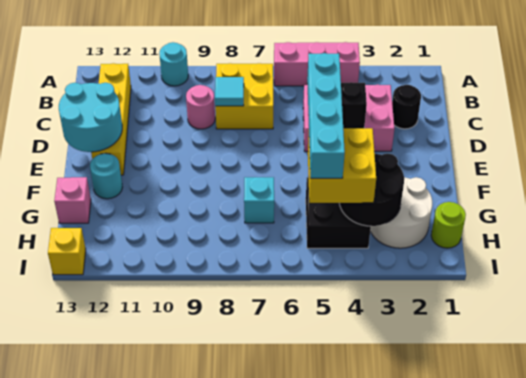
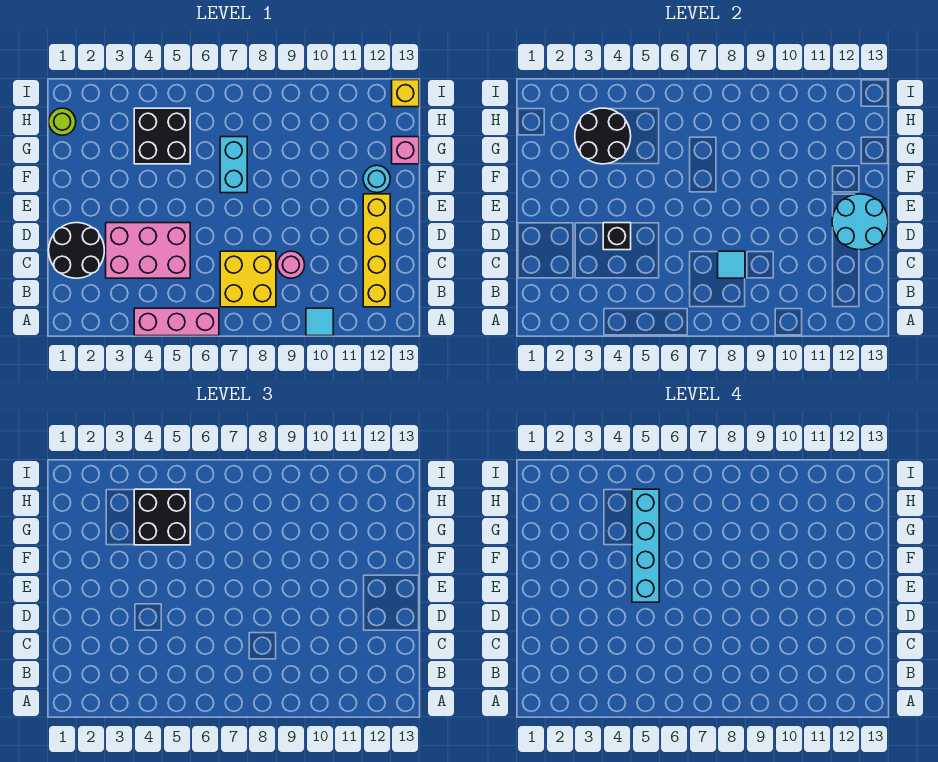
cyan round brick A10 level 1 -> cyan tile A10 level 1
black round brick C2 level 1 -> black round brick C1:D2 level 1
white round brick G2:H3 level 1 -> none
yellow brick G4:H5 level 3 -> black brick G4:H5 level 3
cyan brick G7 level 1 -> cyan brick F7:G7 level 1

